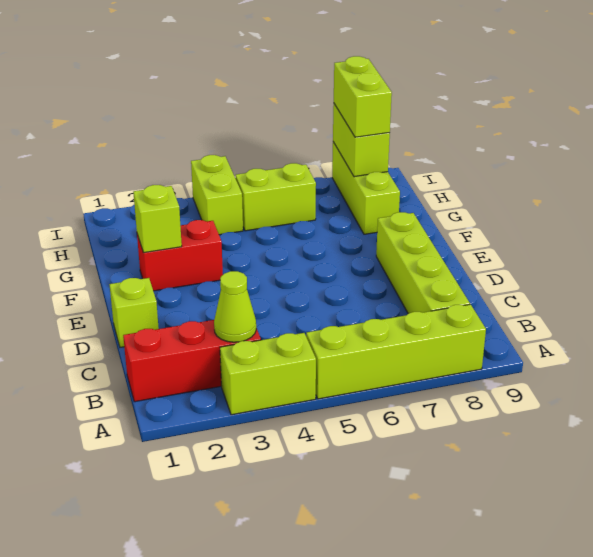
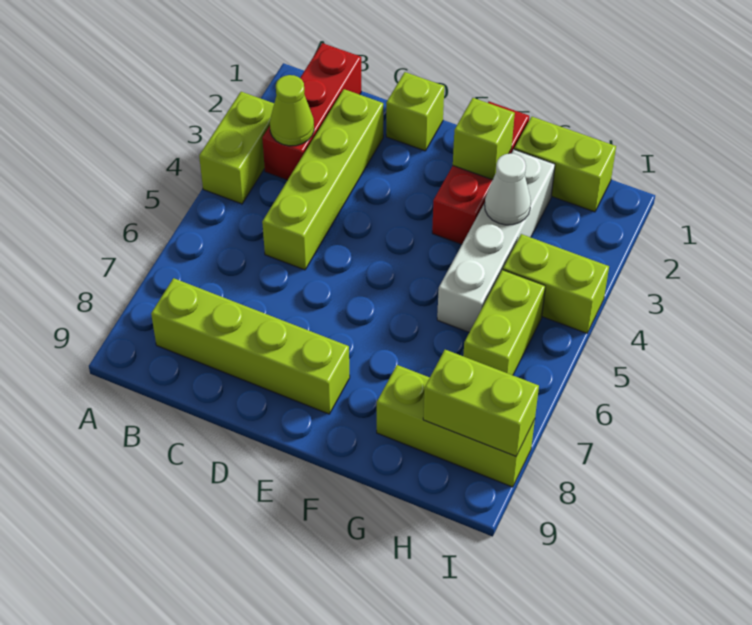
lime brick A5:A8 level 1 -> lime brick C2:C5 level 1
red brick F2:F3 level 1 -> red brick F1:F3 level 1
none -> white brick G2:G5 level 1
none -> white cone G3 level 2
lime brick H8:I8 level 3 -> lime brick G1:H1 level 1

